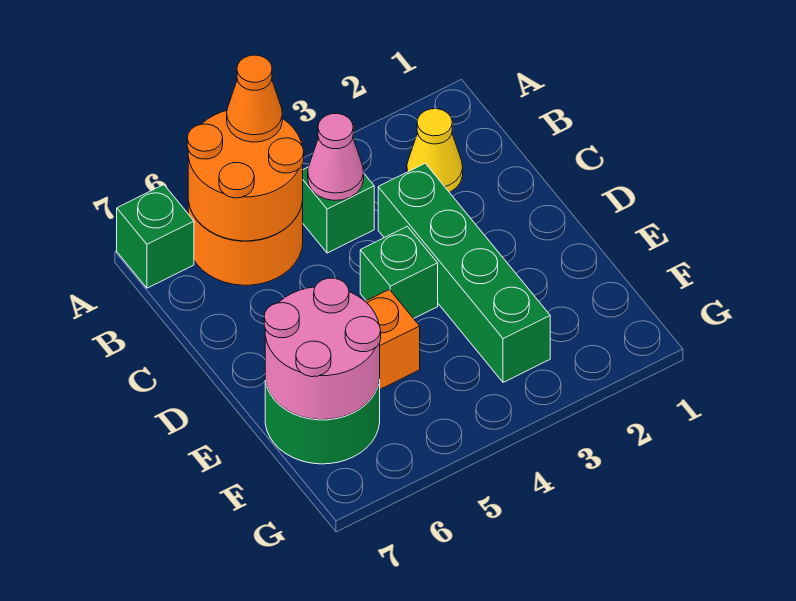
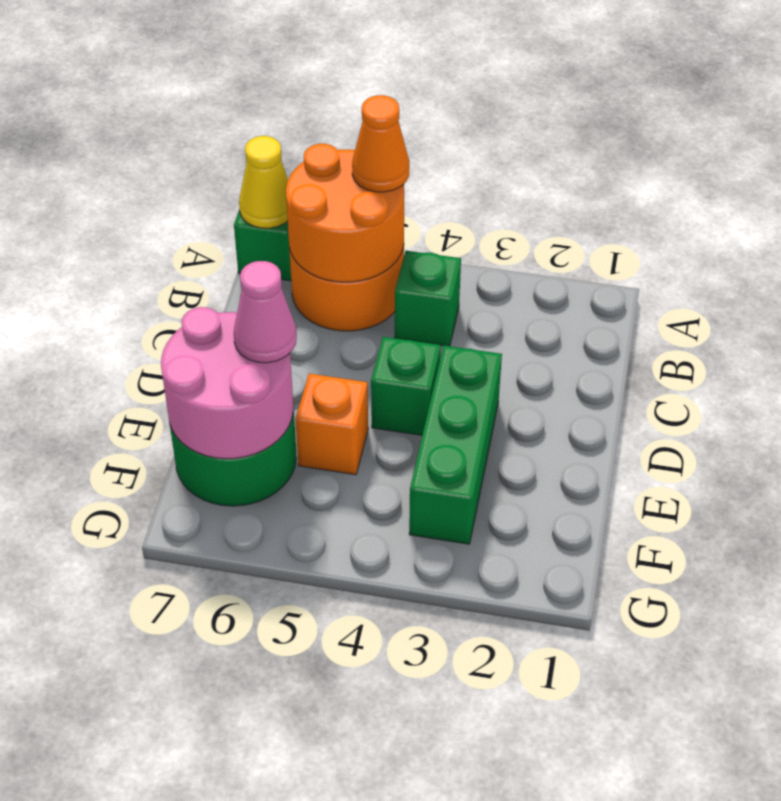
yellow cone B2 level 1 -> yellow cone A7 level 2
pink cone B4 level 2 -> pink cone E6 level 3
green brick C3:F3 level 1 -> green brick D3:F3 level 1

